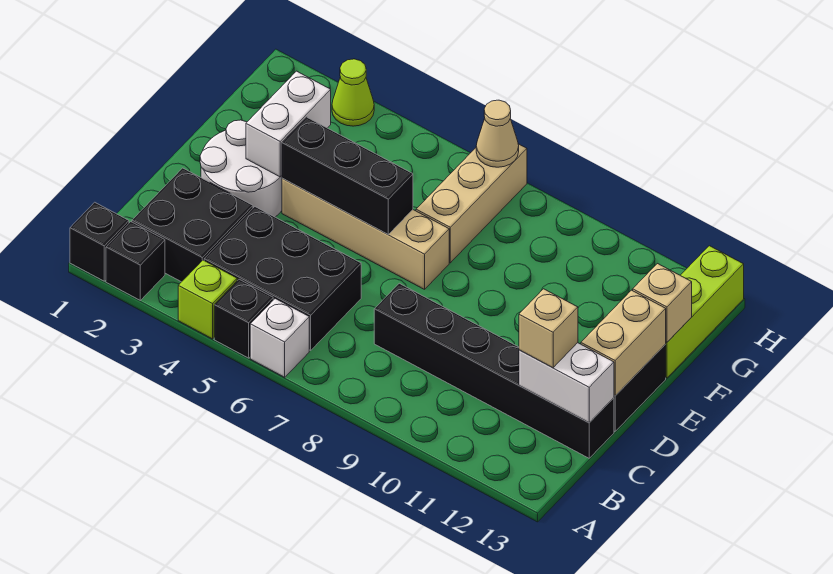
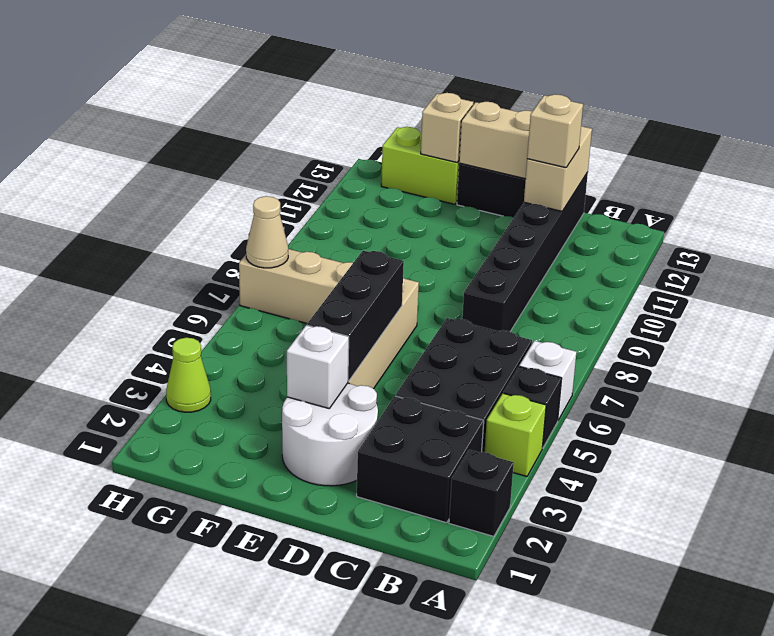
black brick A1 level 1 -> none
white brick C12:C13 level 2 -> tan brick C12:C13 level 2
white brick E3:F3 level 2 -> white brick E3 level 2
lime brick F13:H13 level 1 -> lime brick F13:G13 level 1

